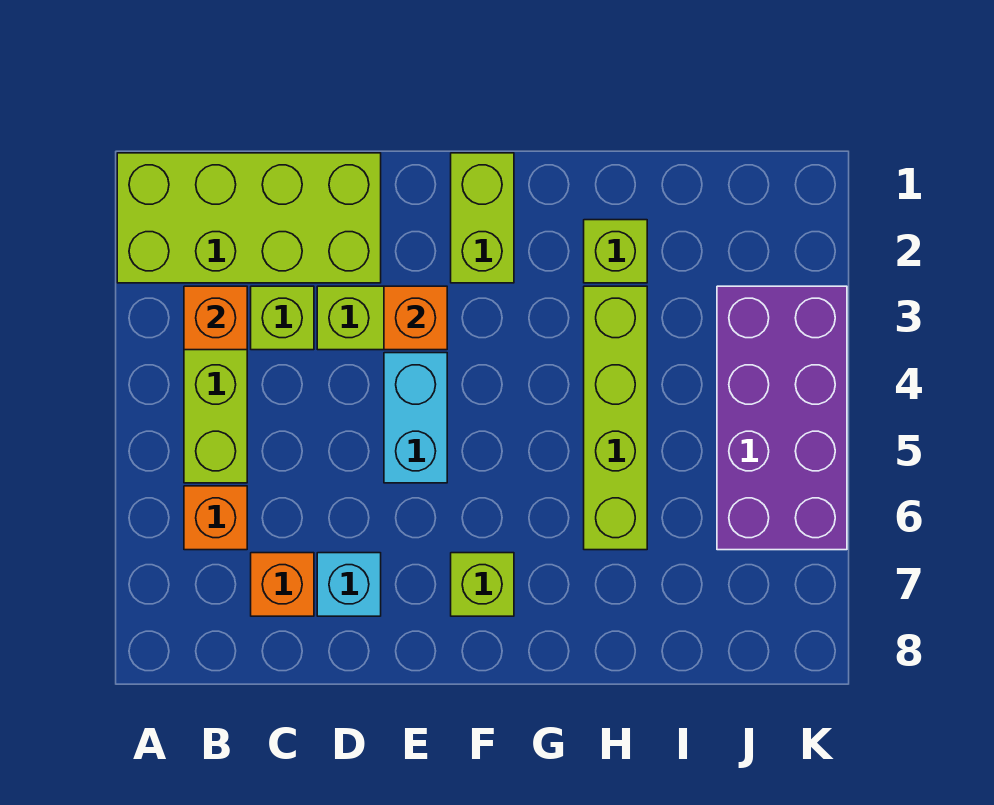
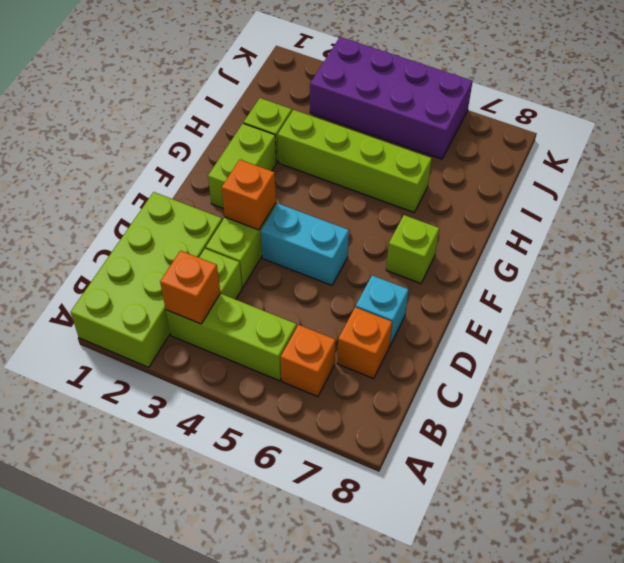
lime brick F1:F2 level 1 -> lime brick F2:G2 level 1

